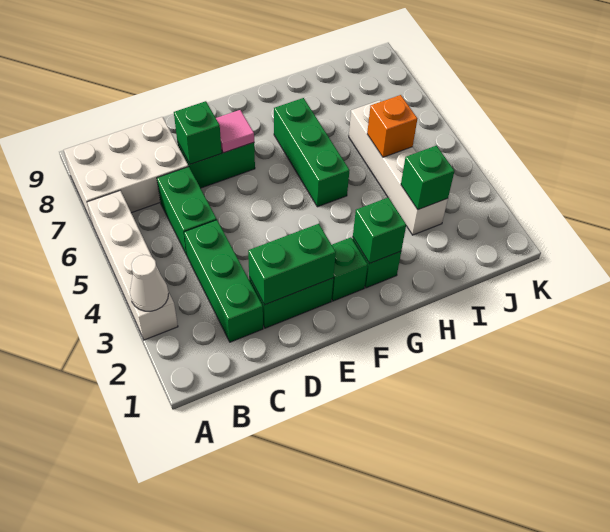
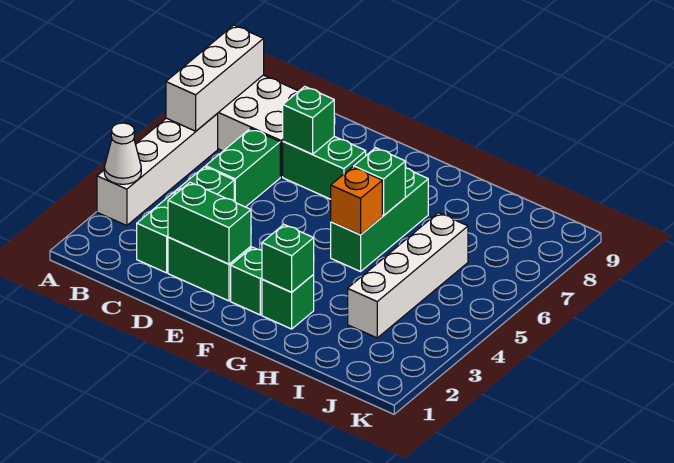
none -> white brick A6:A8 level 2
pink tile E7 level 2 -> none
green brick I3 level 2 -> green brick G6 level 2
orange brick I5 level 2 -> orange brick G5 level 2

